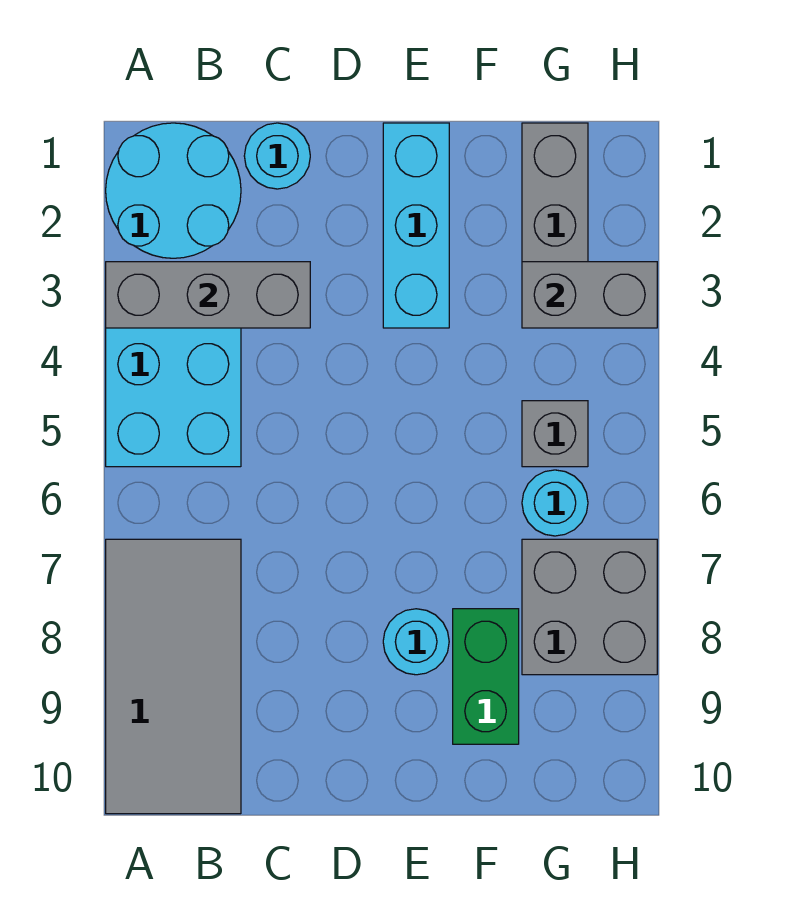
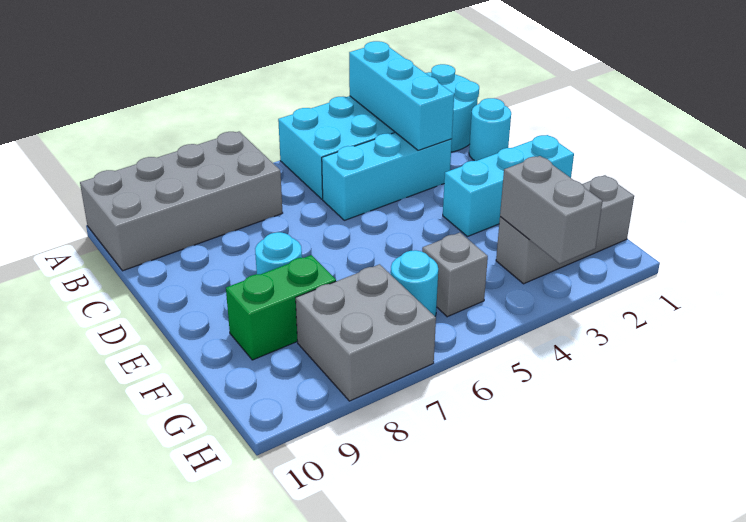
grey brick A3:C3 level 2 -> cyan brick A3:C3 level 2
grey tile A7:B10 level 1 -> grey brick A7:B10 level 1
none -> cyan brick C3:C5 level 1

